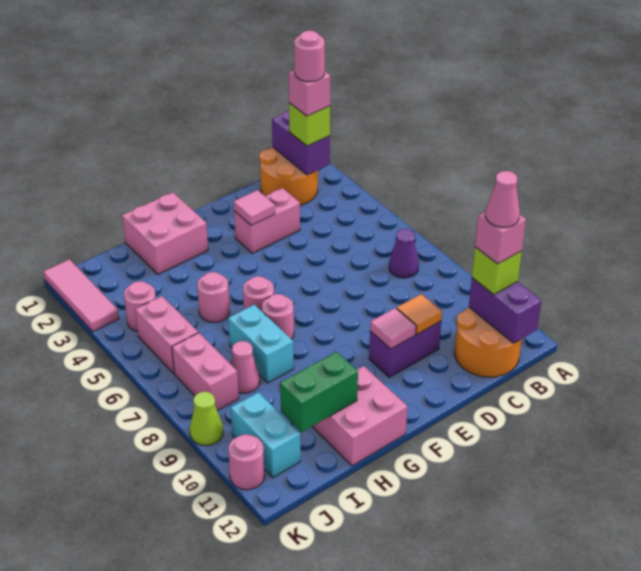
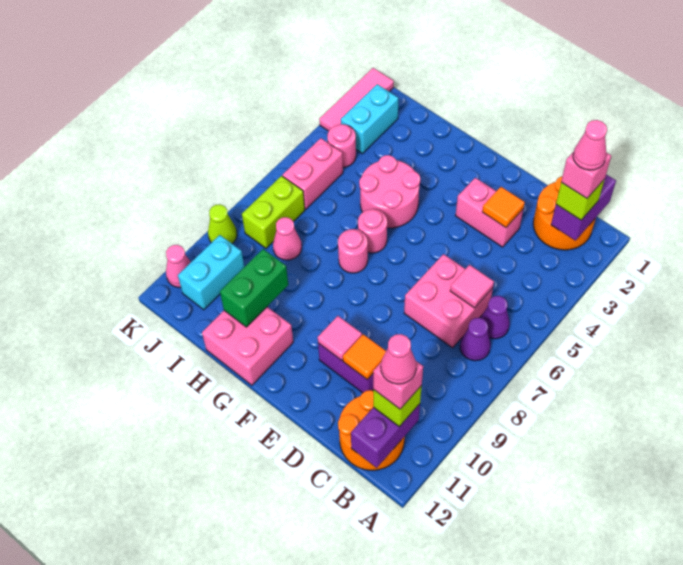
pink round brick B2 level 5 -> pink cone B2 level 5
none -> purple cone B6 level 1
none -> orange tile D3 level 2
pink tile E3 level 2 -> pink tile C6 level 2
pink brick G1:H2 level 1 -> pink brick C6:D7 level 1
pink round brick H5 level 1 -> pink round brick G4:H5 level 1
cyan brick H7:H8 level 1 -> cyan brick J2:J3 level 1
green brick H11:I11 level 2 -> green brick H10:H11 level 2
pink brick J7:J8 level 1 -> lime brick J7:J8 level 1
pink round brick K11 level 1 -> pink cone K11 level 1

